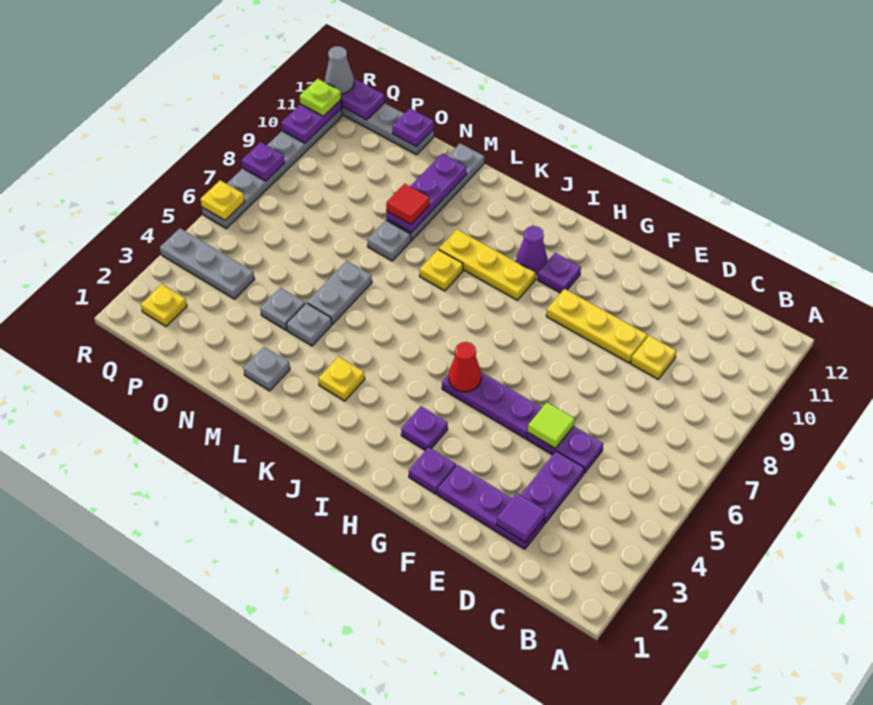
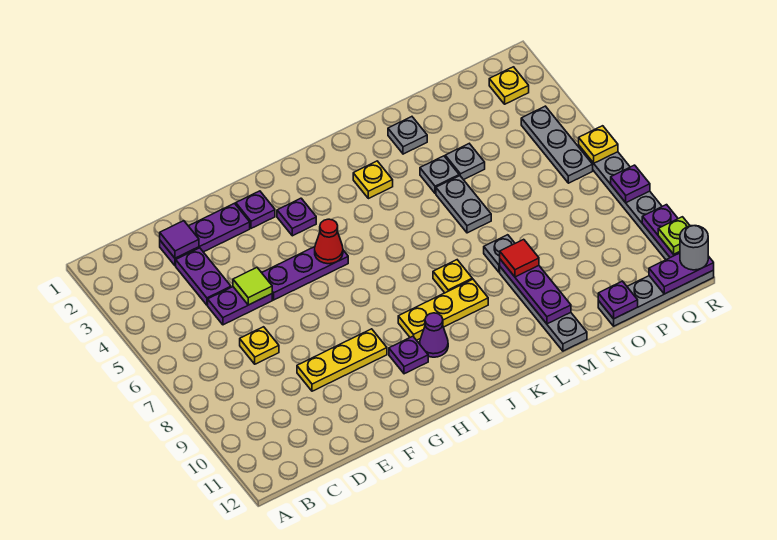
yellow plate D9 level 1 -> yellow plate D7 level 1
grey plate P4:R4 level 1 -> grey plate Q4:Q6 level 1
grey cone R12 level 3 -> grey round brick R12 level 3

